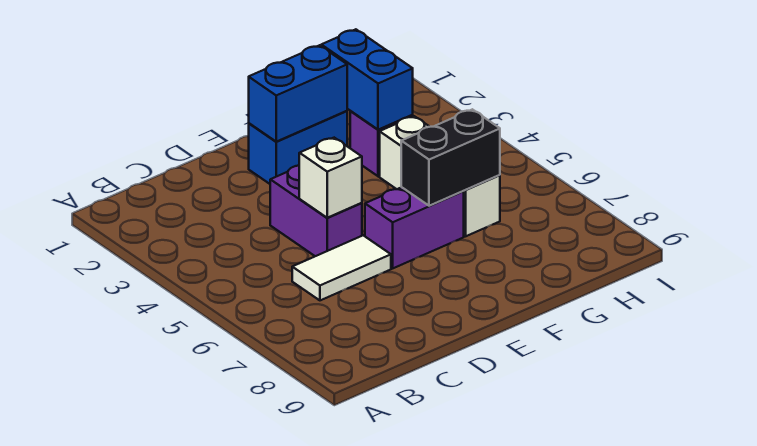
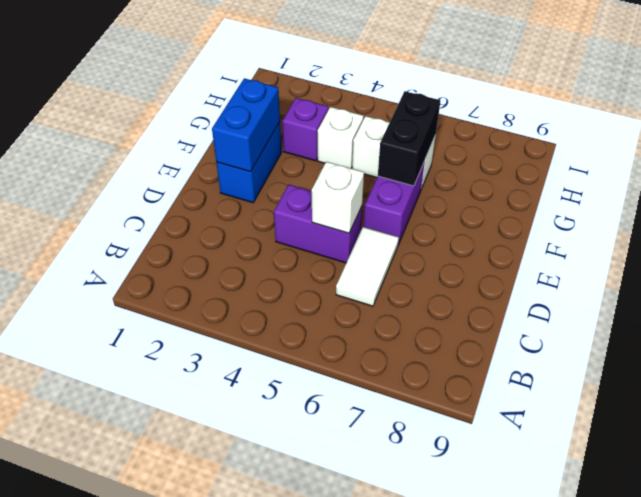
blue brick G2:G3 level 2 -> none

